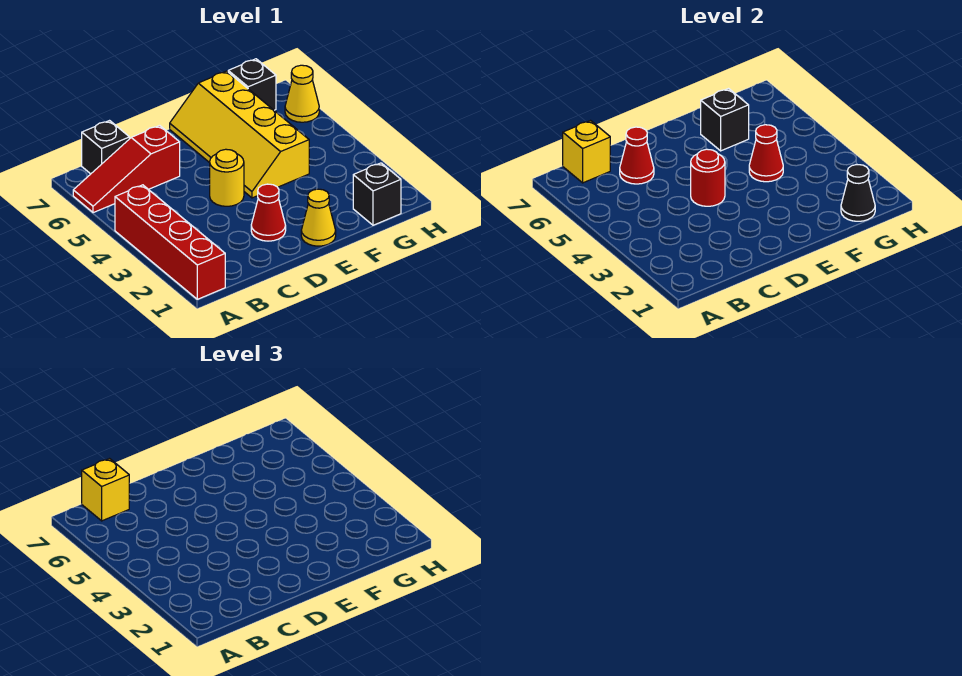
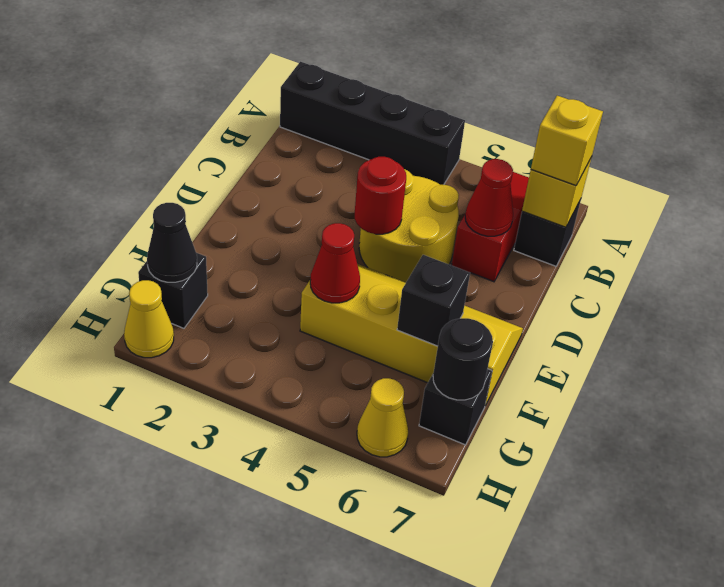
red brick A1:A4 level 1 -> black brick A1:A4 level 1
red cone D2 level 1 -> none
yellow round brick D4 level 1 -> yellow round brick C4:D5 level 1
yellow cone E1 level 1 -> yellow cone H1 level 1
none -> black round brick G7 level 2

